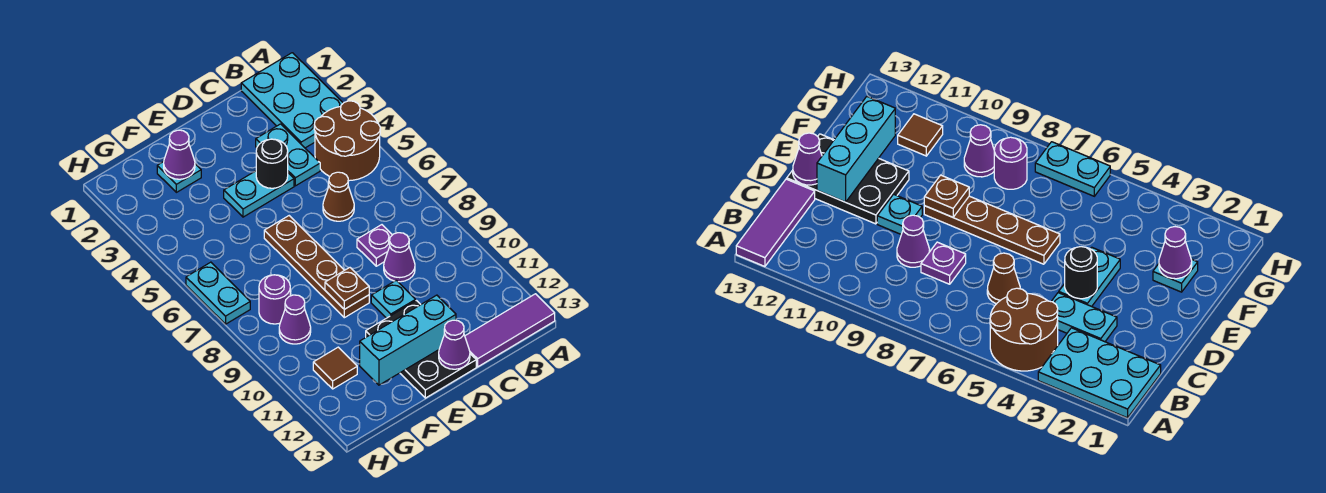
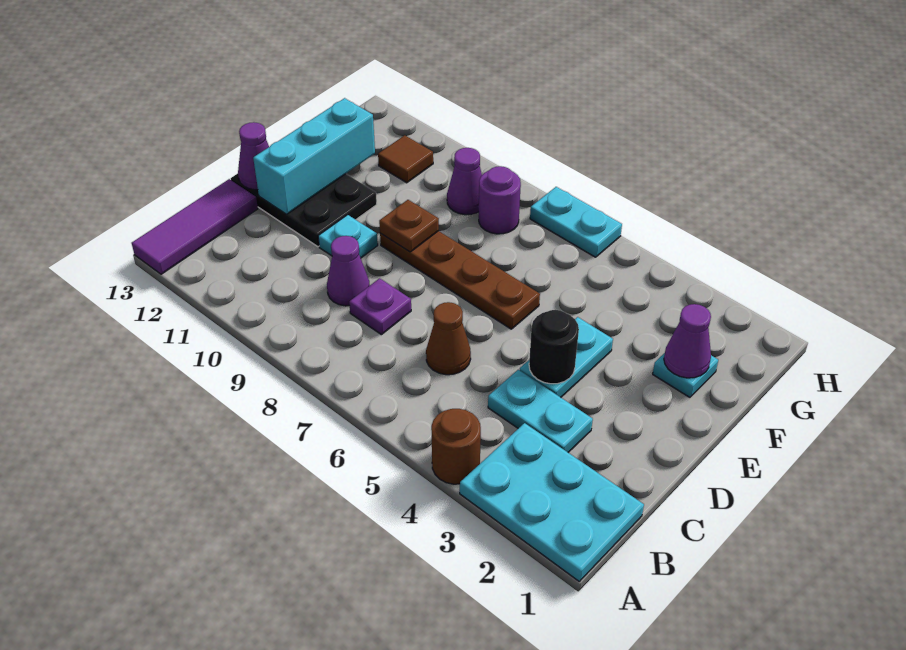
brown round brick A4:B5 level 1 -> brown round brick A4 level 1

